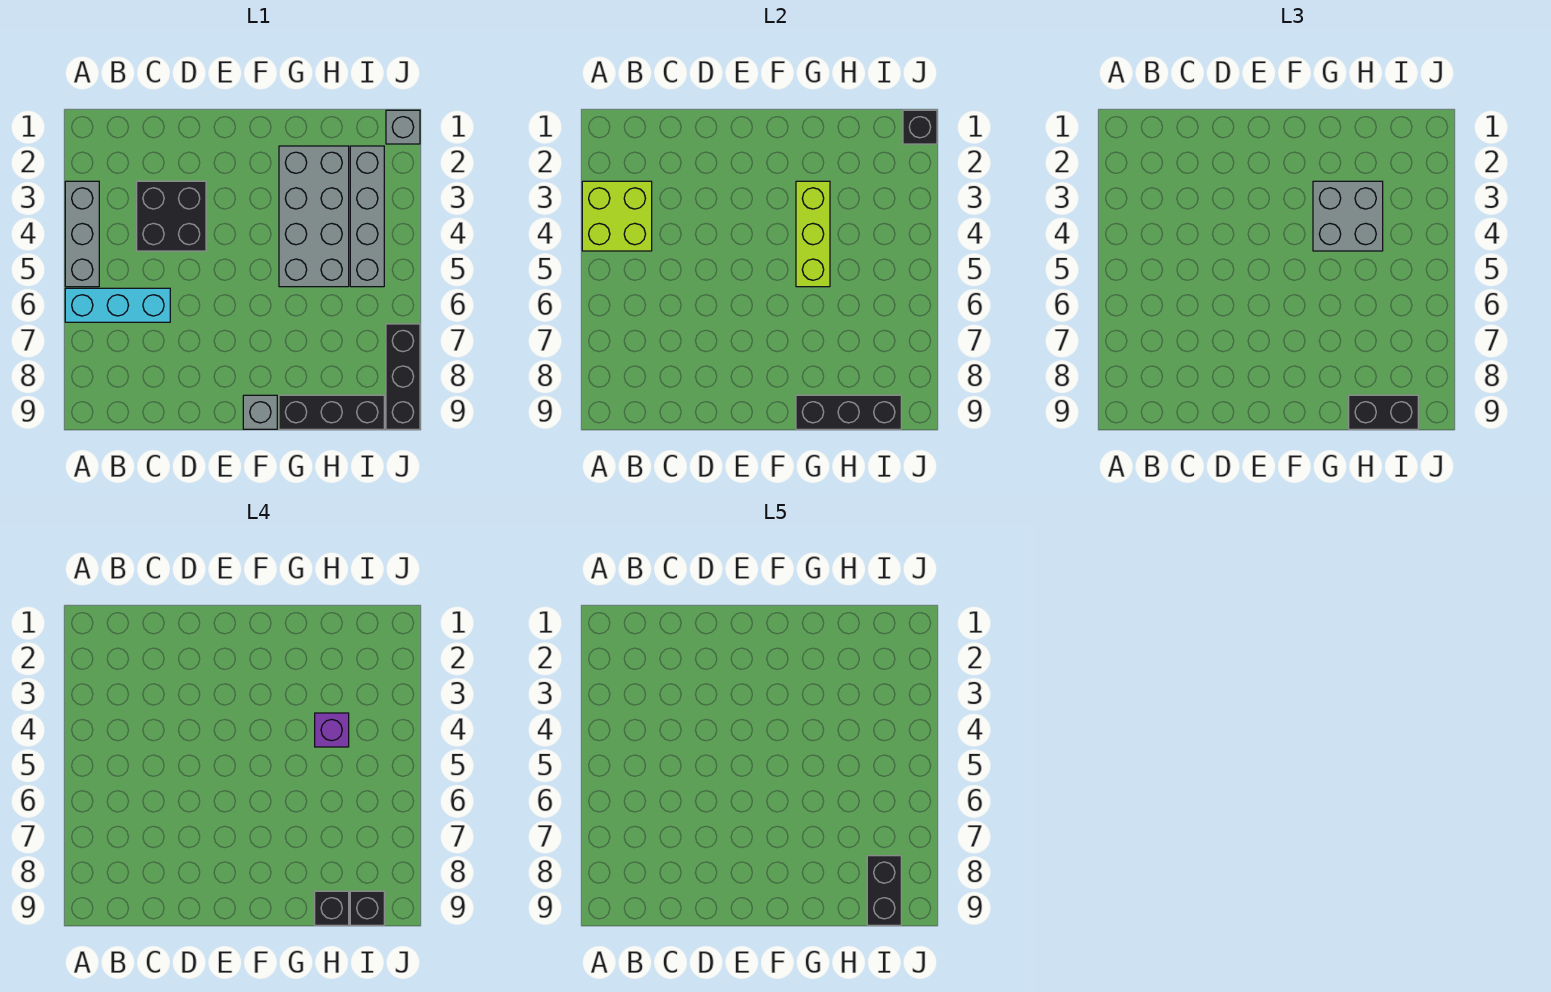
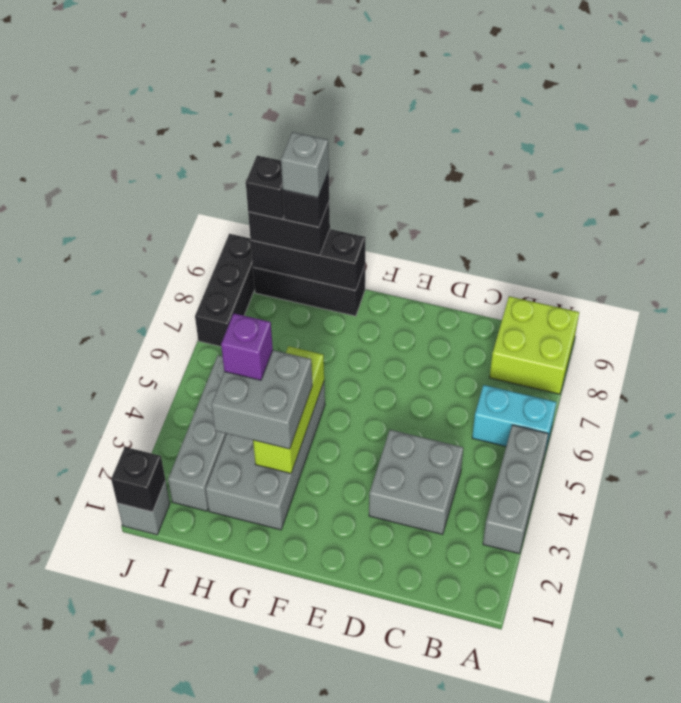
lime brick A3:B4 level 2 -> lime brick A8:B9 level 1
cyan brick A6:C6 level 1 -> cyan brick A6:B6 level 1
black brick C3:D4 level 1 -> grey brick C3:D4 level 1
grey brick F9 level 1 -> grey brick H9 level 5
black brick I8:I9 level 5 -> none

